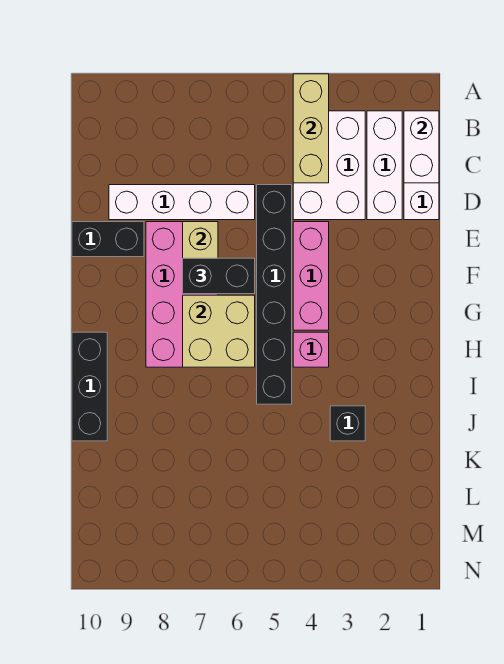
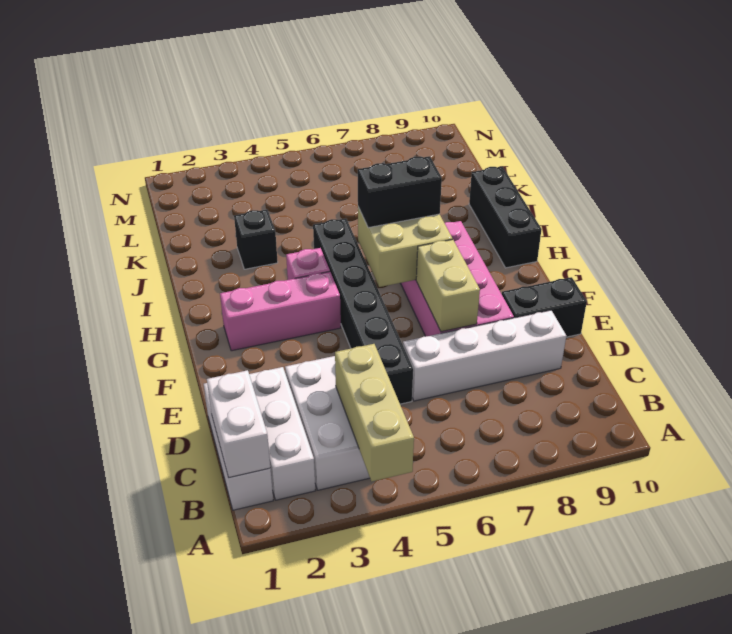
pink brick E4:G4 level 1 -> pink brick G2:G4 level 1
black brick F6:F7 level 3 -> black brick H6:H7 level 3

